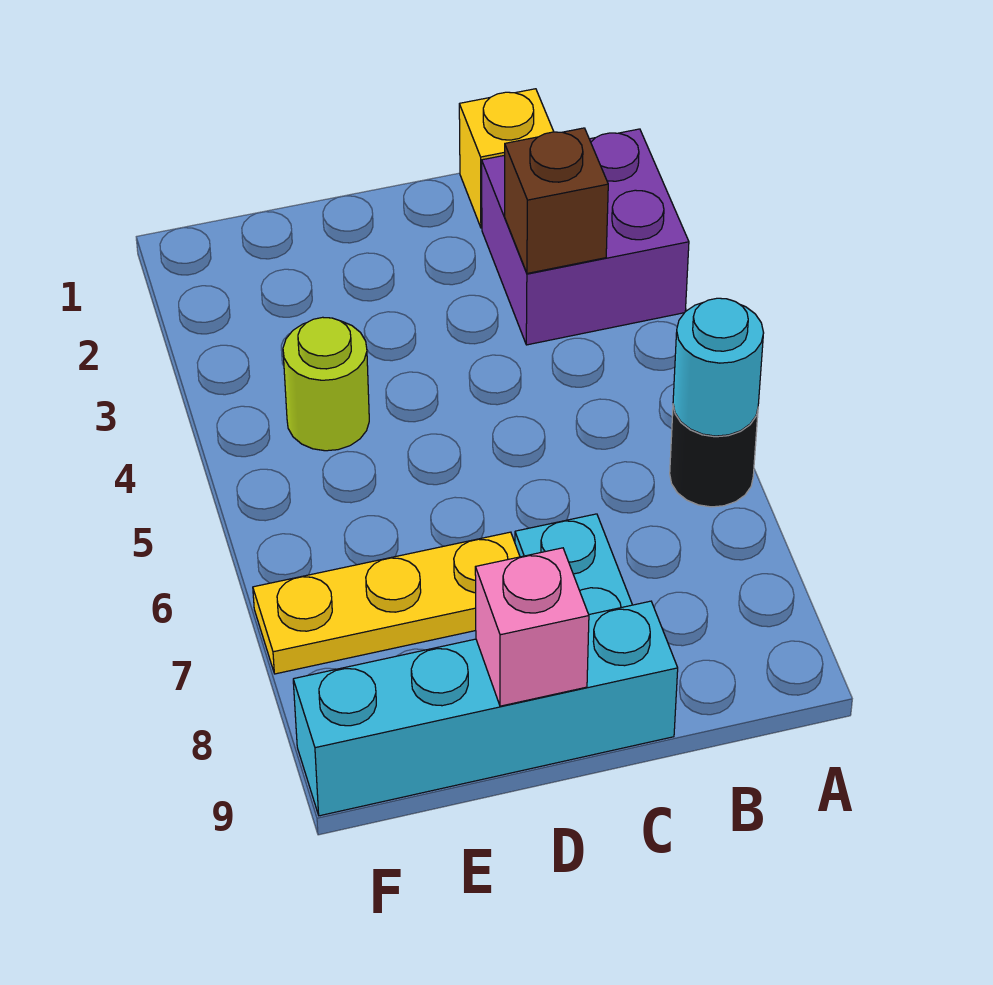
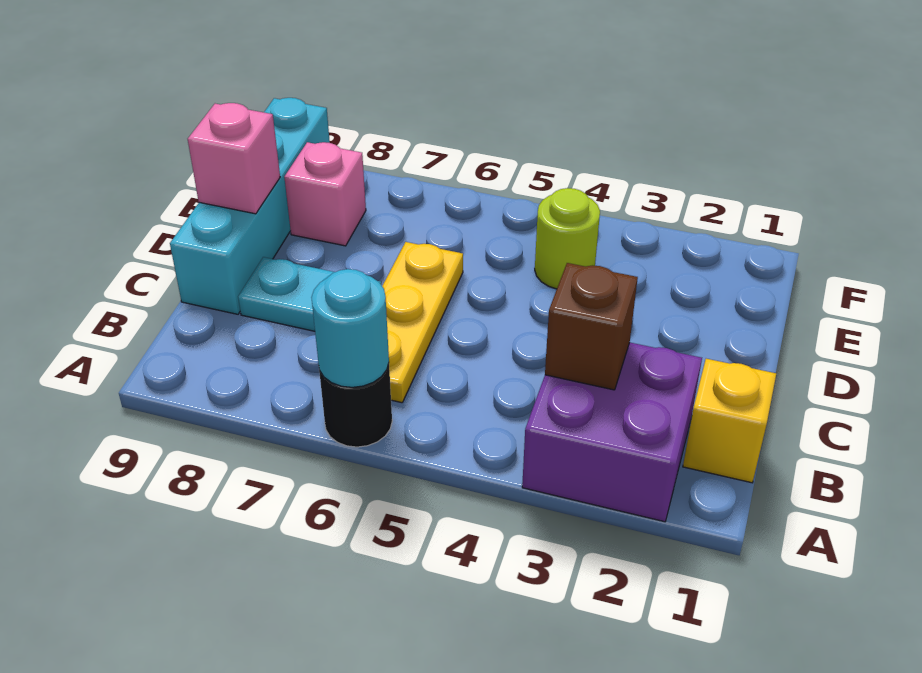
yellow plate D7:F7 level 1 -> yellow plate B6:D6 level 1
none -> pink brick E8 level 1

